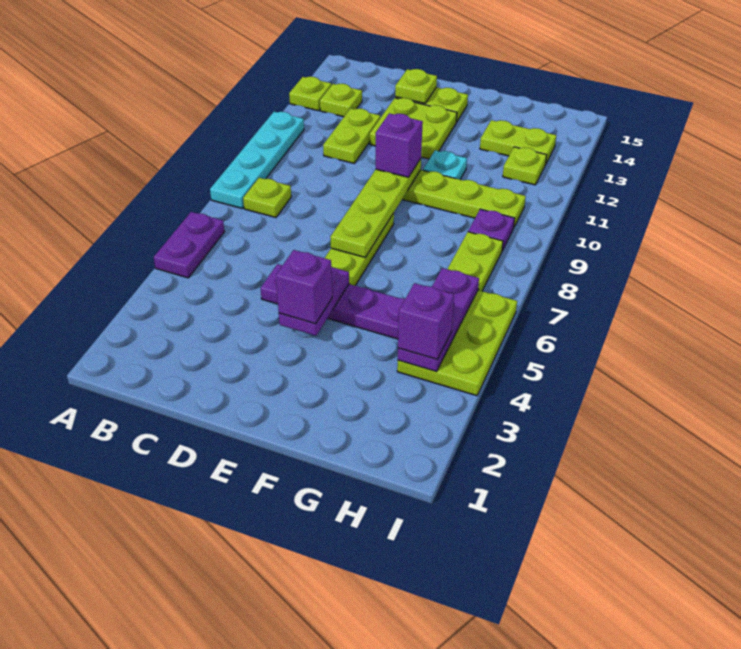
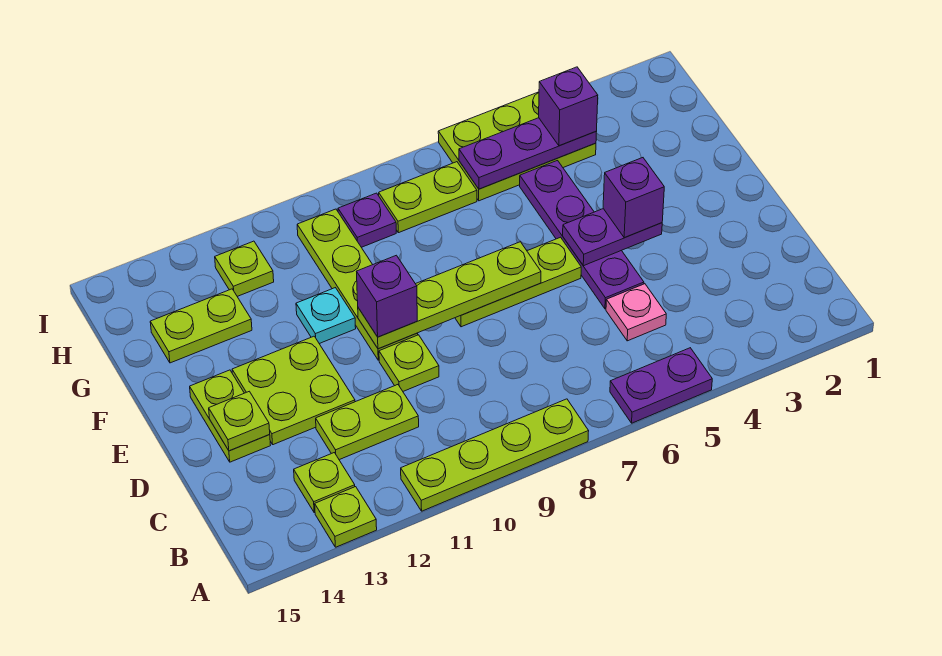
cyan plate A8:A11 level 1 -> lime plate A8:A11 level 1
lime plate B8 level 1 -> lime plate D10 level 1
none -> pink plate C5 level 1
lime plate G13:H13 level 1 -> lime plate G13:G14 level 1

